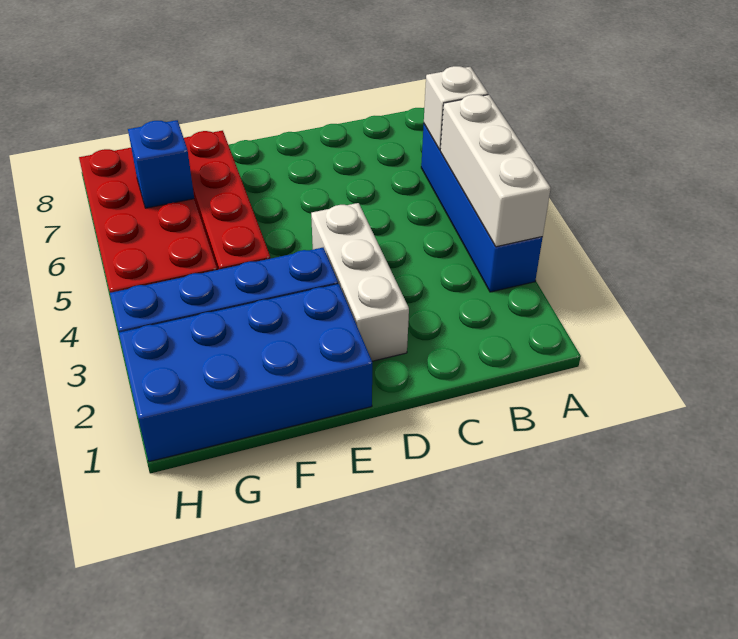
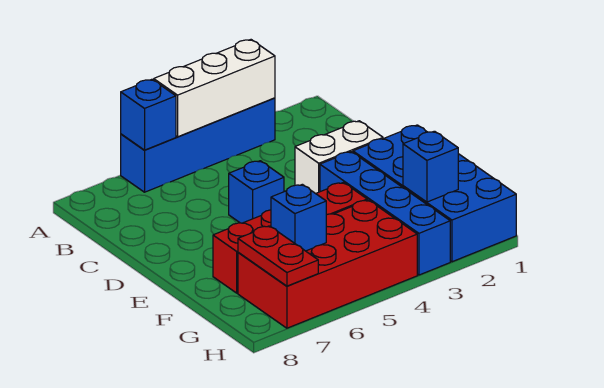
white brick A6 level 2 -> blue brick A6 level 2
white brick D2:D4 level 1 -> white brick D2:D3 level 1
none -> blue brick D5 level 1
none -> blue brick G2 level 2
none -> red plate G7:H7 level 2

